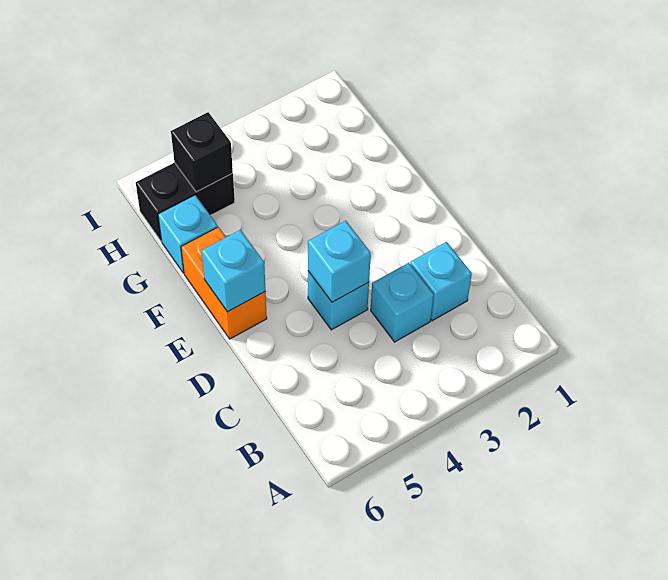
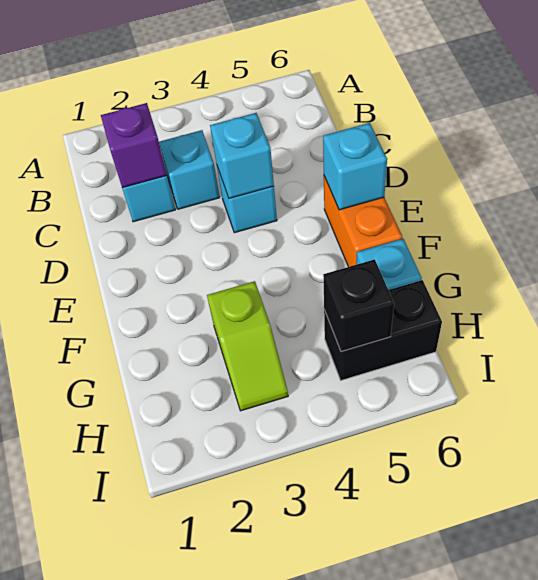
none -> purple brick C2 level 2
none -> lime slope G3:H3 level 1 top G

